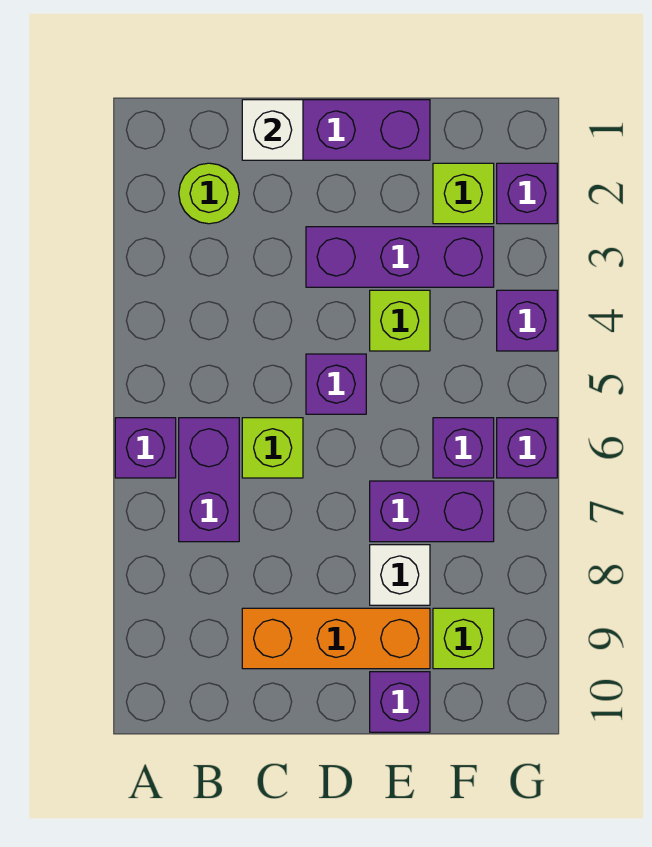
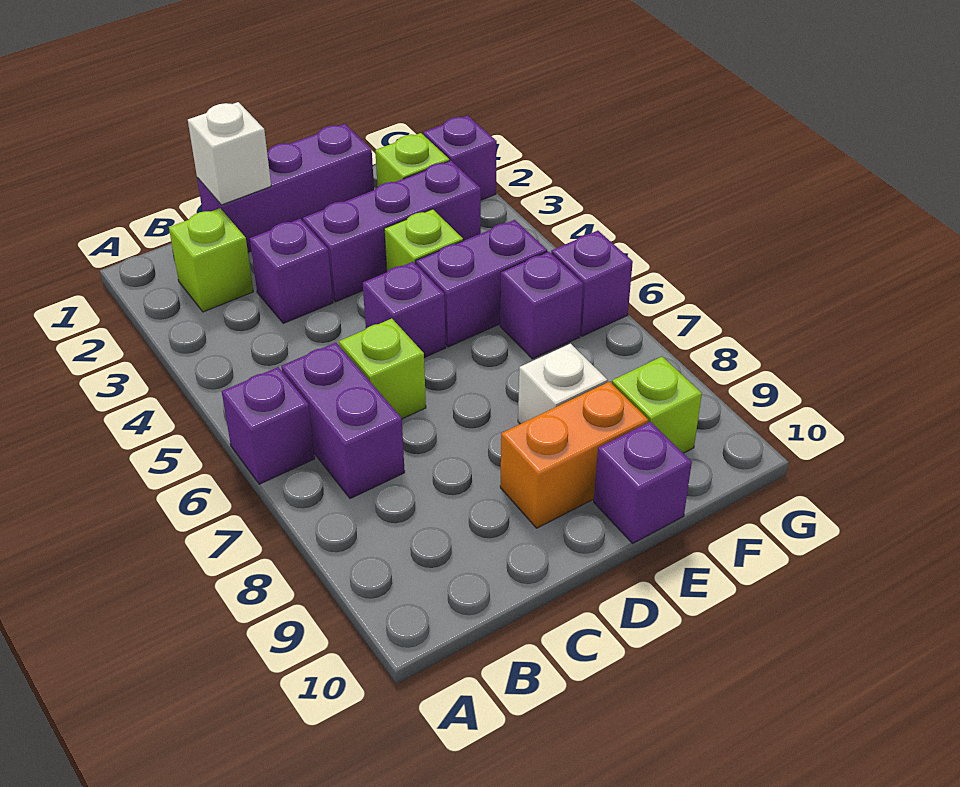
lime round brick B2 level 1 -> lime brick B2 level 1
orange brick C9:E9 level 1 -> orange brick D9:E9 level 1
purple brick E7:F7 level 1 -> purple brick E5:F5 level 1
purple brick G4 level 1 -> purple brick C3 level 1

